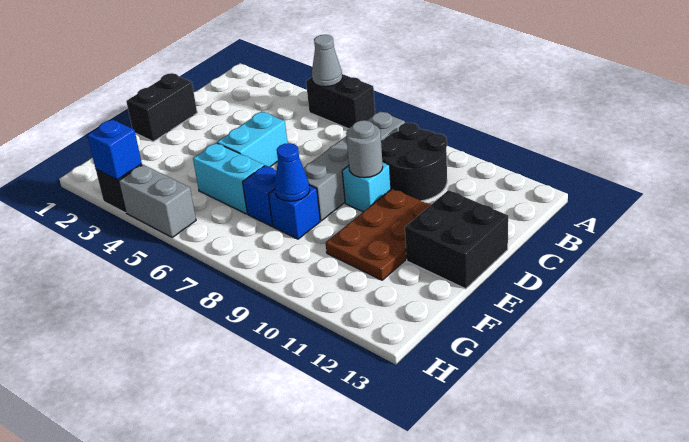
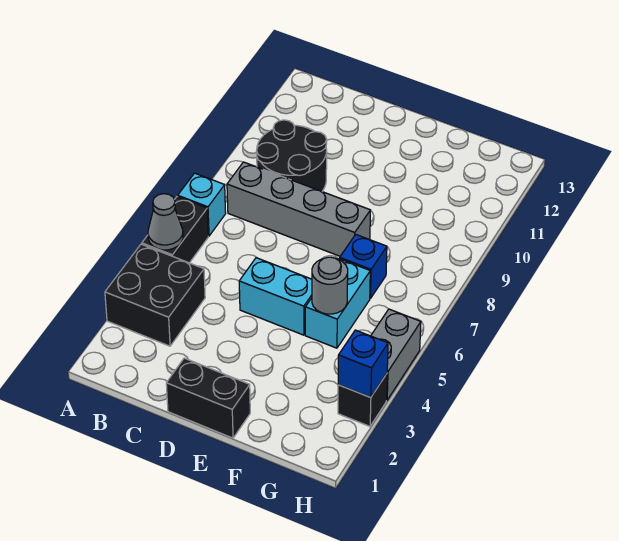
cyan brick D9 level 1 -> cyan brick A7 level 1
grey round brick D9 level 2 -> grey round brick F5 level 2
brown plate D10:F11 level 1 -> none
black brick D12:E13 level 1 -> black brick A3:B4 level 1
blue brick F8 level 1 -> none
blue cone F8 level 2 -> none

